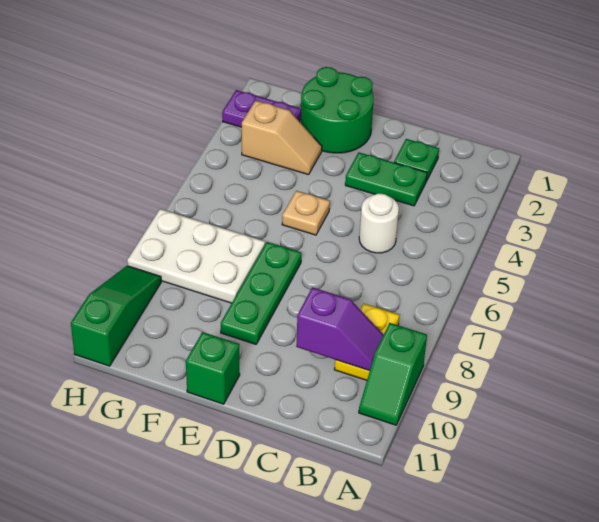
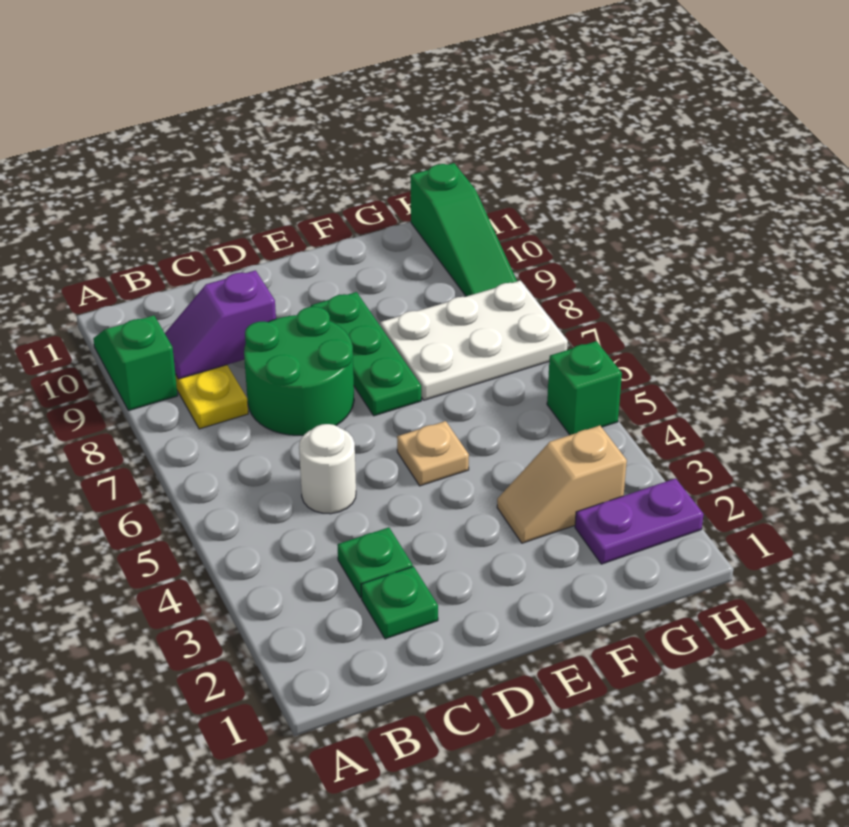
green plate C3:D3 level 1 -> green plate C3 level 1
green round brick E1:F2 level 1 -> green round brick C7:D8 level 1
green brick E11 level 1 -> green brick H5 level 1

